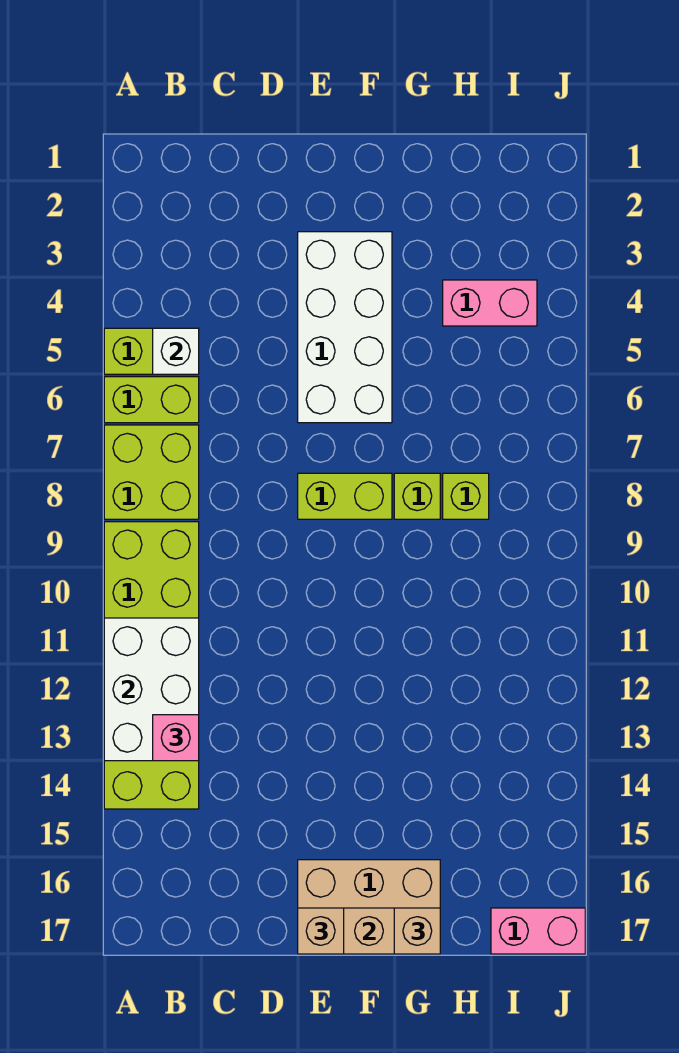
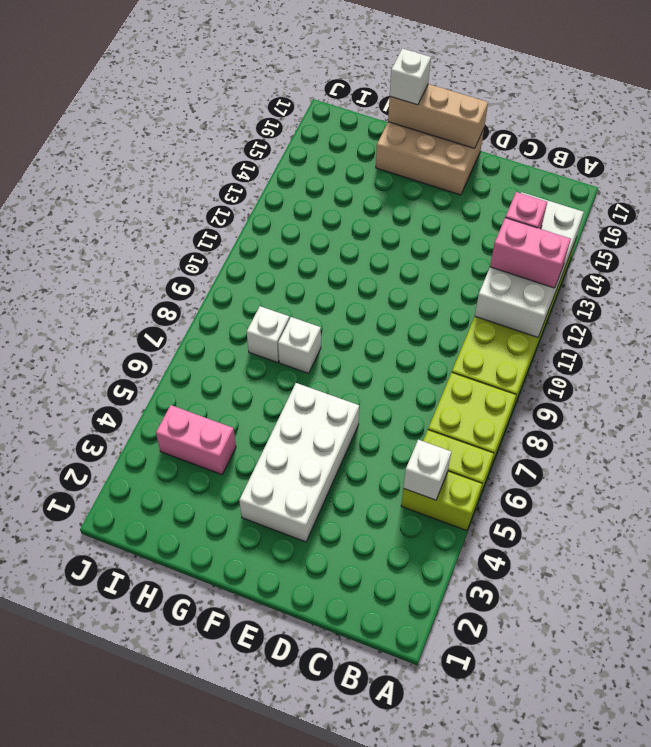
white brick A11:B13 level 2 -> white brick A11:B14 level 2
lime brick E8:F8 level 1 -> none
tan brick E17 level 3 -> none
lime brick G8 level 1 -> white brick G8 level 1
tan brick G17 level 3 -> white brick G17 level 3
lime brick H8 level 1 -> white brick H8 level 1
pink brick I17:J17 level 1 -> pink brick A12:B12 level 3

